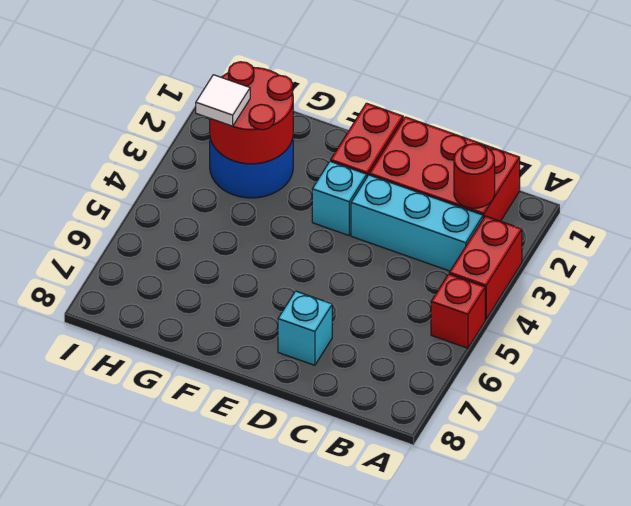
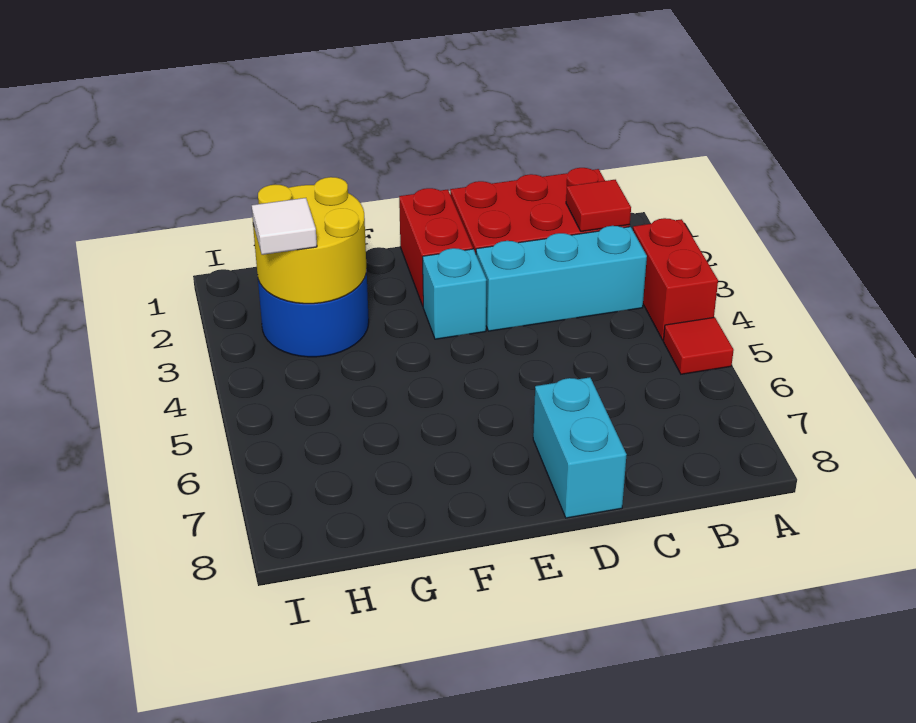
red brick A5 level 1 -> red tile A5 level 1
red round brick B2 level 2 -> red tile B2 level 2
cyan brick D7 level 1 -> cyan brick D7:D8 level 1
red round brick G2:H3 level 2 -> yellow round brick G2:H3 level 2

